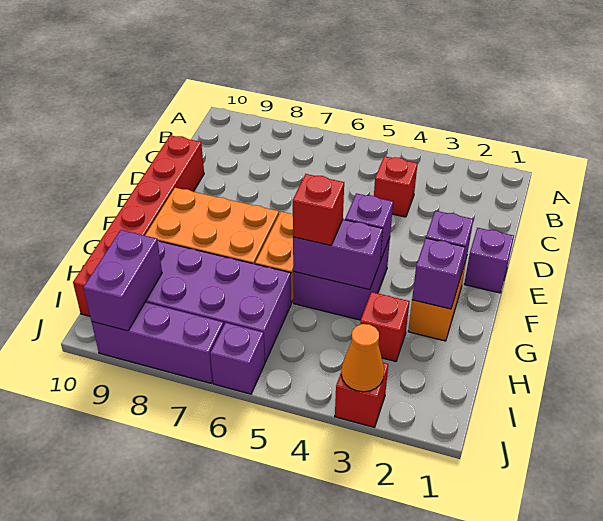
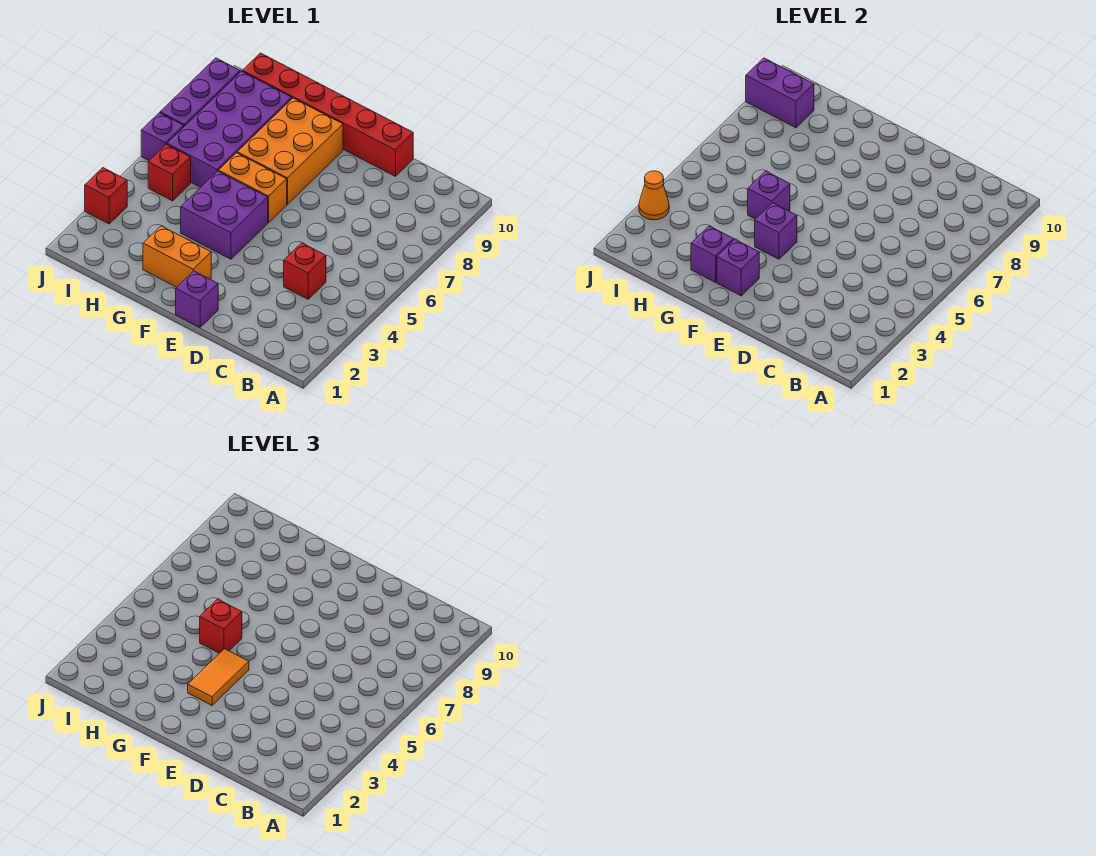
none -> orange tile F3:F4 level 3
purple brick G4:G5 level 2 -> purple brick G5 level 2
red brick H3 level 1 -> red brick I5 level 1

